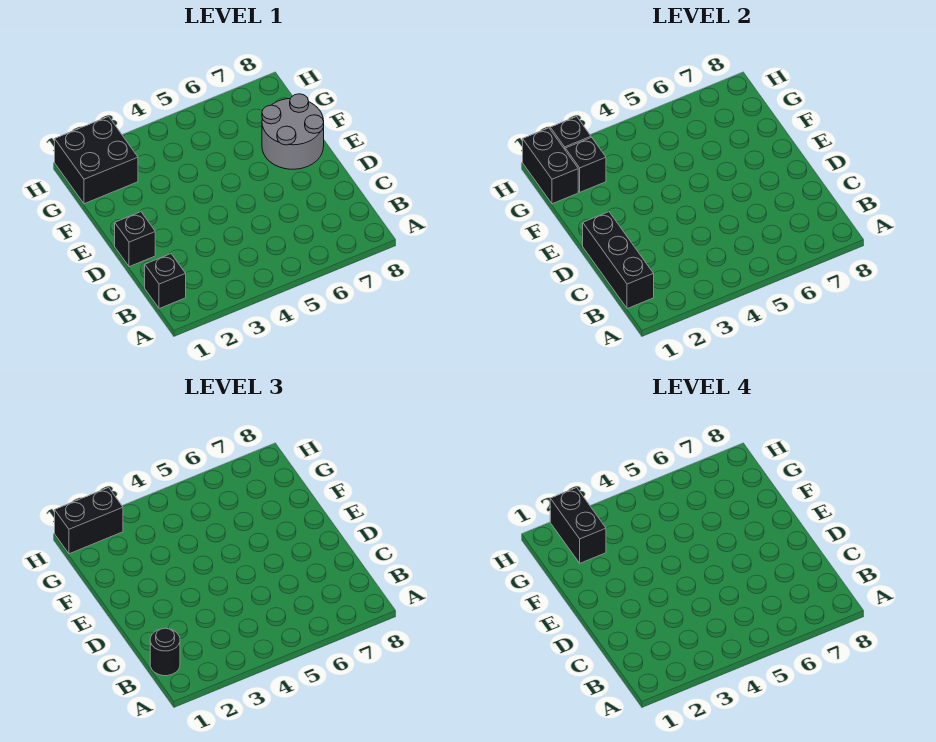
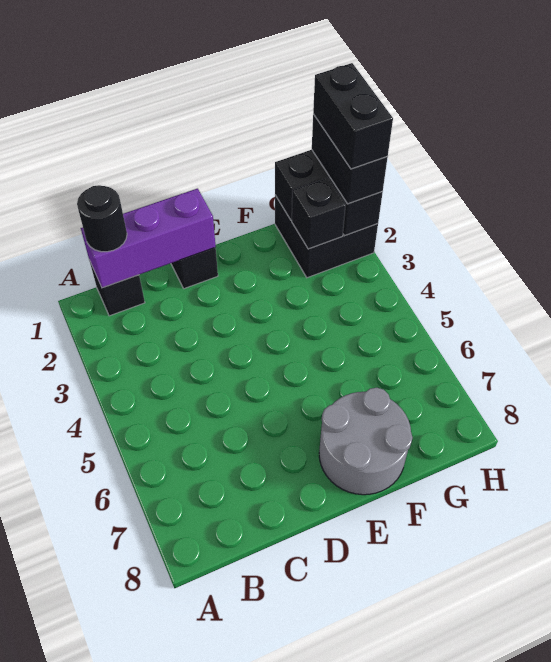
black brick B1:D1 level 2 -> purple brick B1:D1 level 2
black brick G2:H2 level 4 -> black brick H1:H2 level 4

